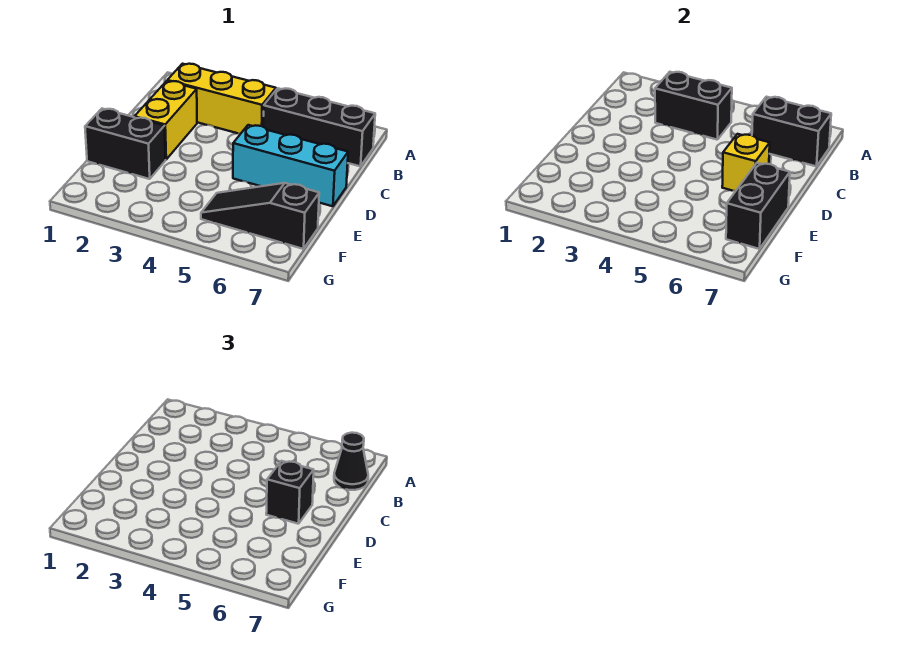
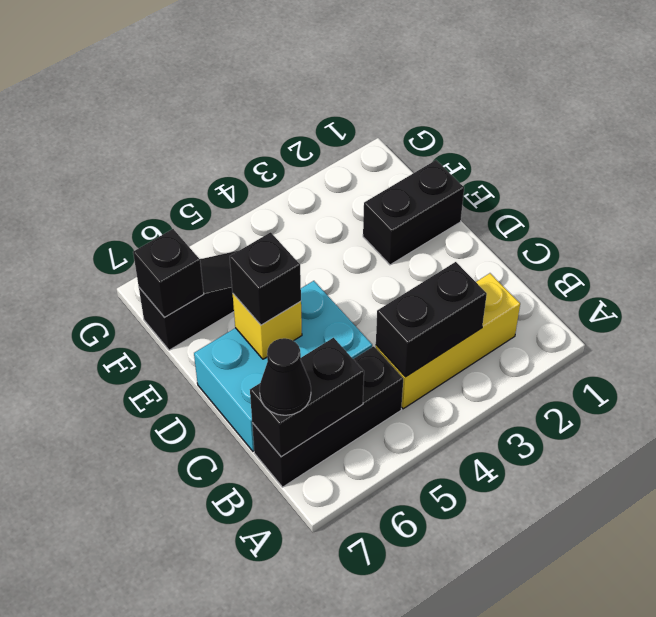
yellow brick C2:D2 level 1 -> none
cyan brick D5:D7 level 1 -> cyan brick C5:D7 level 1
black brick E7:F7 level 2 -> black brick F7 level 2

